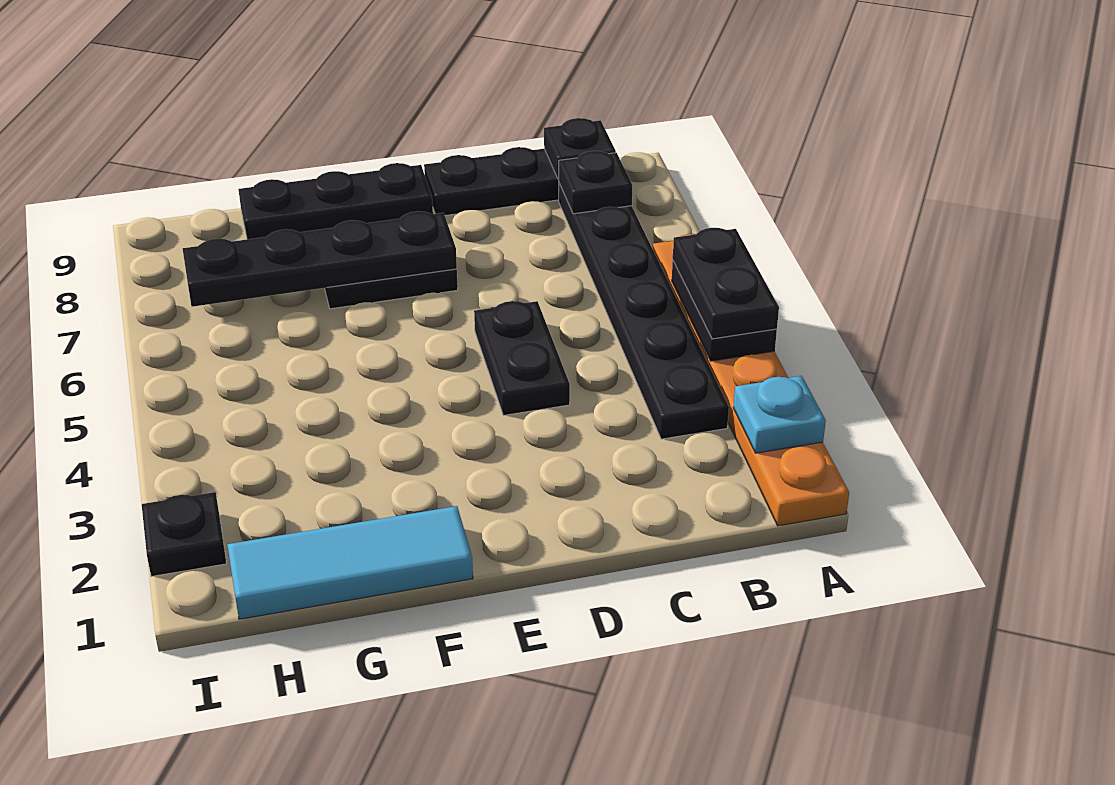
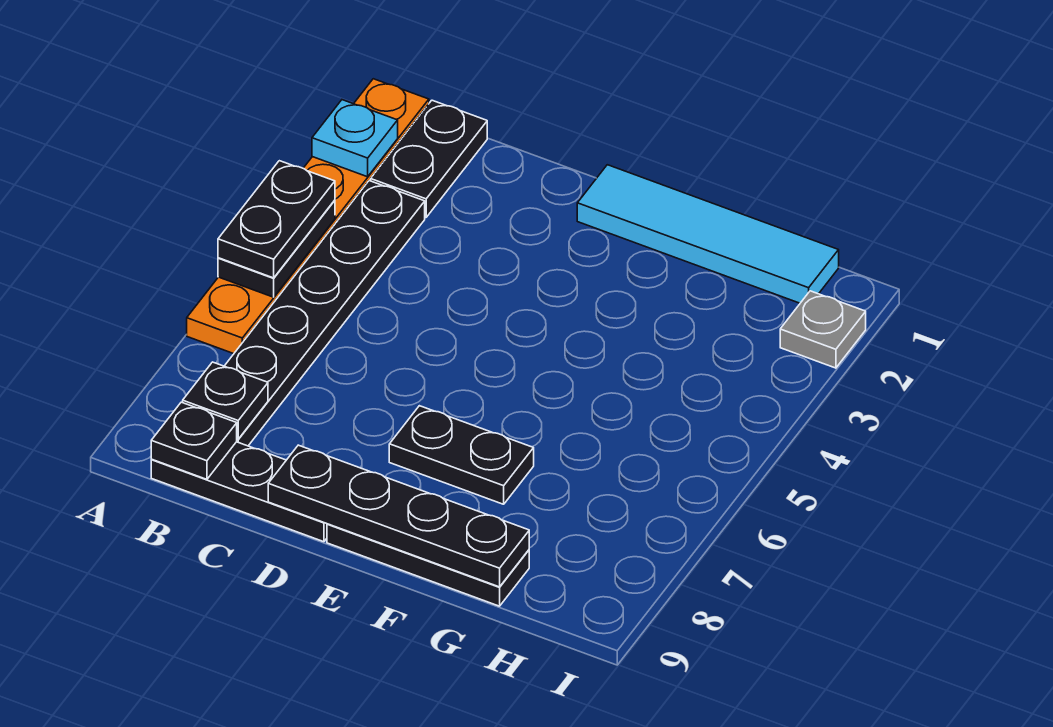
black plate D4:D5 level 1 -> black plate B1:B2 level 1
black plate E7:H7 level 2 -> black plate D9:G9 level 2
cyan tile F1:H1 level 1 -> cyan tile E1:H1 level 1
black plate I2 level 1 -> grey plate I2 level 1

